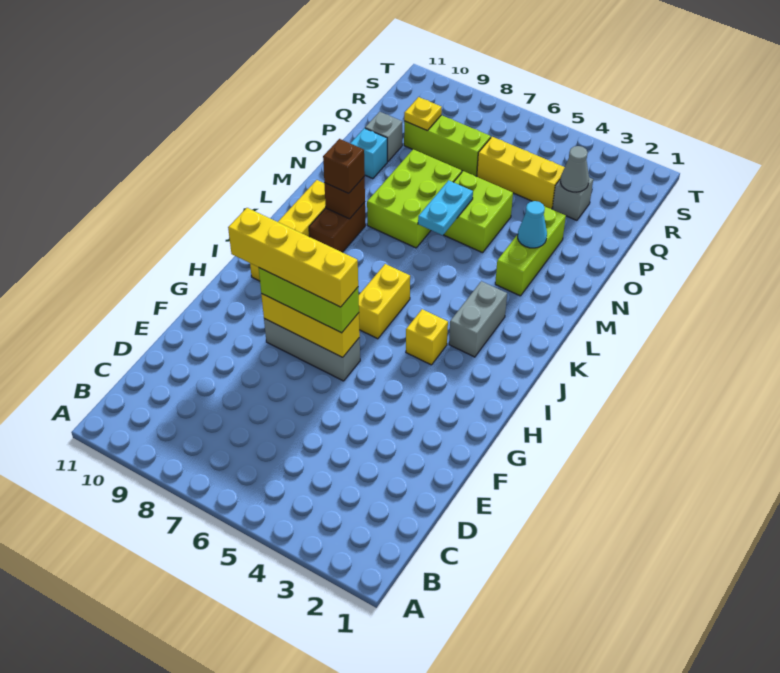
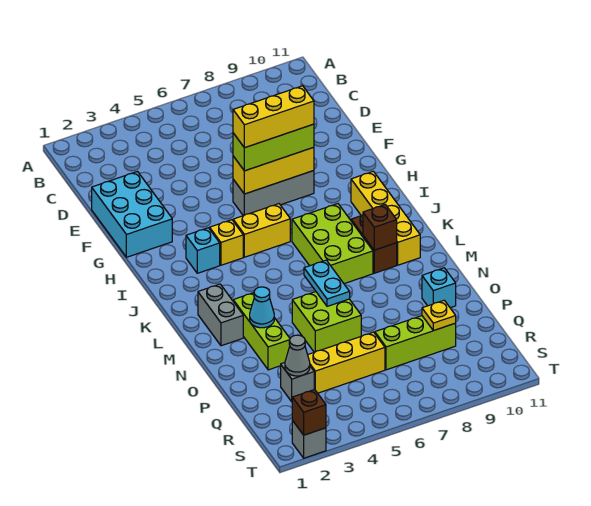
none -> cyan brick E1:G2 level 1
yellow brick G6:G9 level 4 -> yellow brick G6:G8 level 4
none -> cyan brick I3 level 1
yellow brick I6:J6 level 1 -> yellow brick I5:I6 level 1
grey brick J3:K3 level 1 -> grey brick L2:M2 level 1
brown brick L9 level 3 -> brown brick T2 level 2
lime brick M7:O8 level 1 -> lime brick J7:L8 level 1
grey brick P10 level 1 -> grey brick T2 level 1

